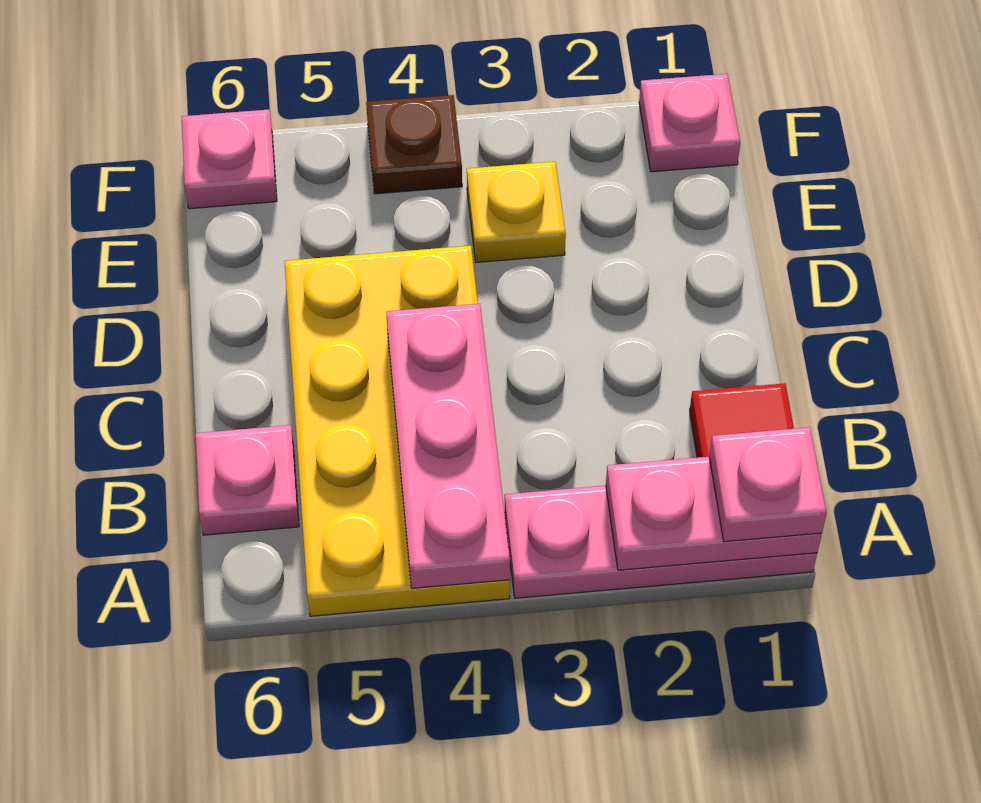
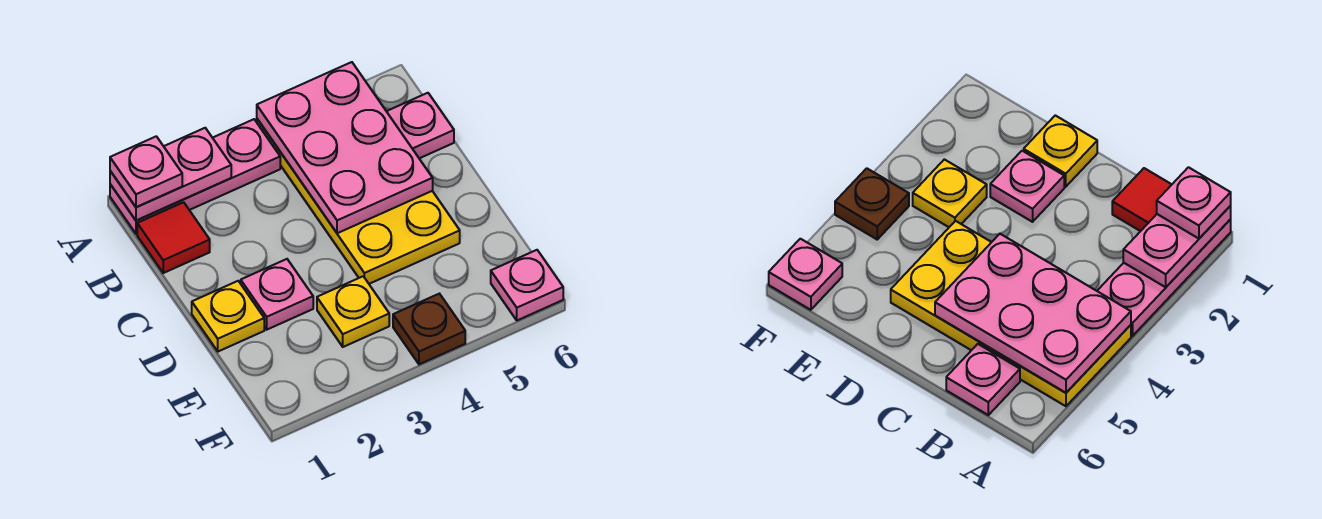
pink plate A4:C4 level 2 -> pink plate A4:C5 level 2
none -> yellow plate D1 level 1
pink plate F1 level 1 -> pink plate D2 level 1

